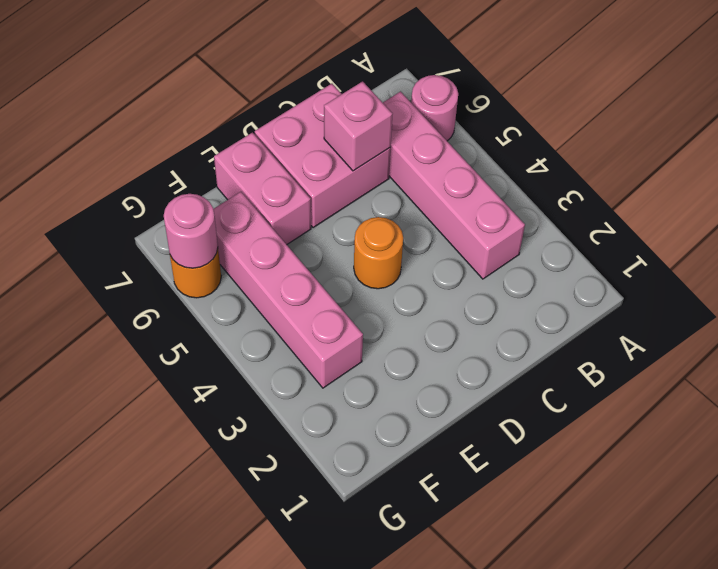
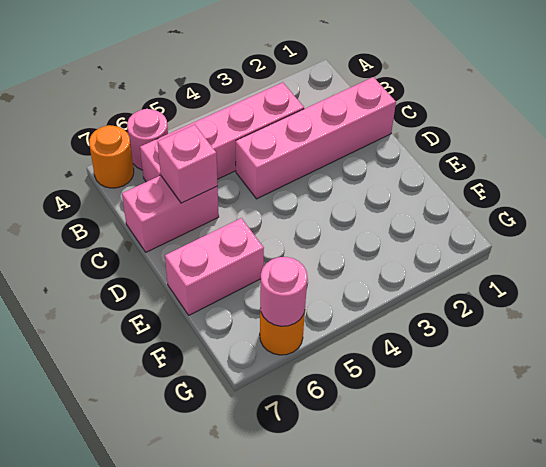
pink brick C6:D7 level 1 -> pink brick C6:C7 level 1
orange round brick D4 level 1 -> orange round brick A7 level 1
pink brick F3:F6 level 1 -> pink brick C1:C4 level 1

